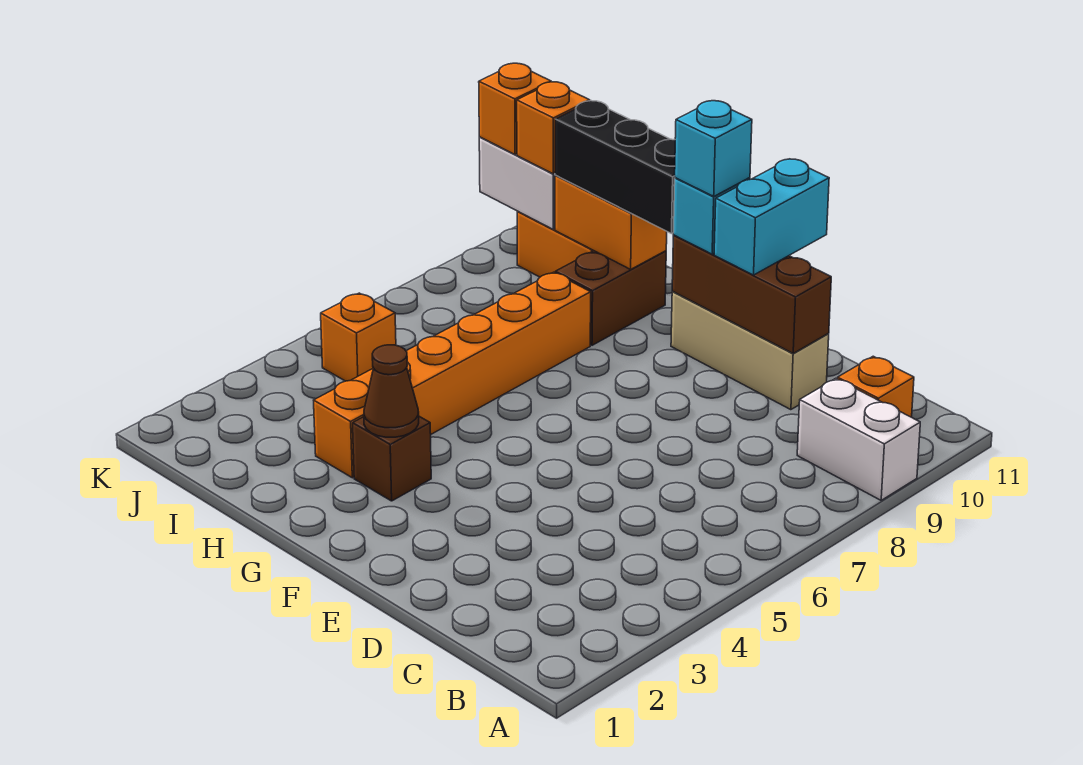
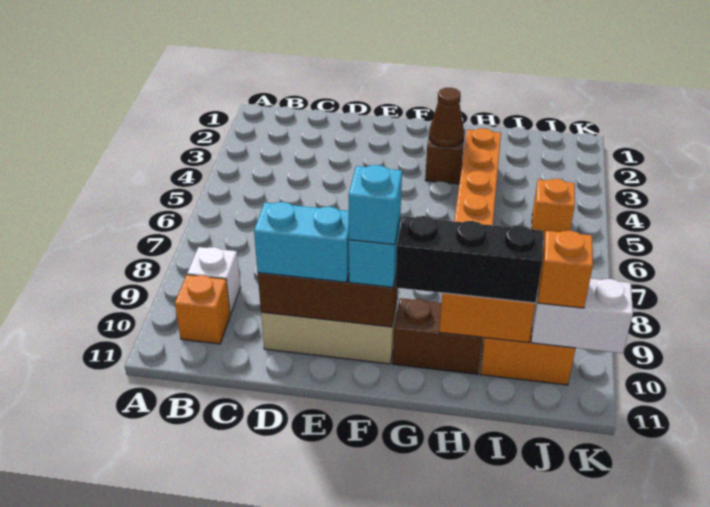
white brick A9:B9 level 1 -> white brick B9 level 1
cyan brick E10:E11 level 3 -> cyan brick D10:E10 level 3
brown brick H9:H10 level 1 -> brown brick G10:H10 level 1
orange brick K10 level 3 -> none

